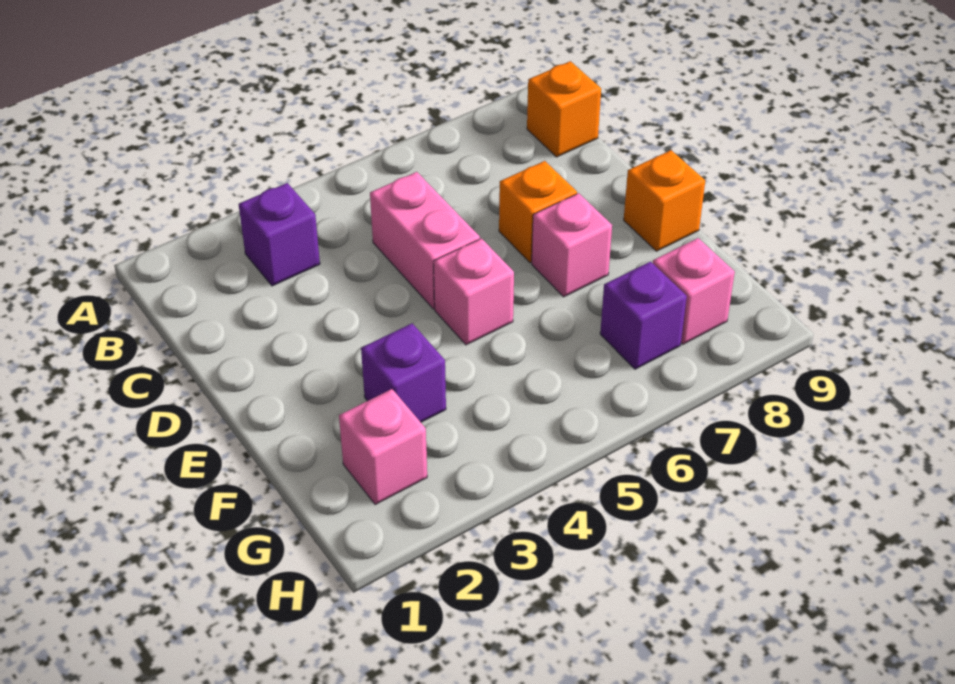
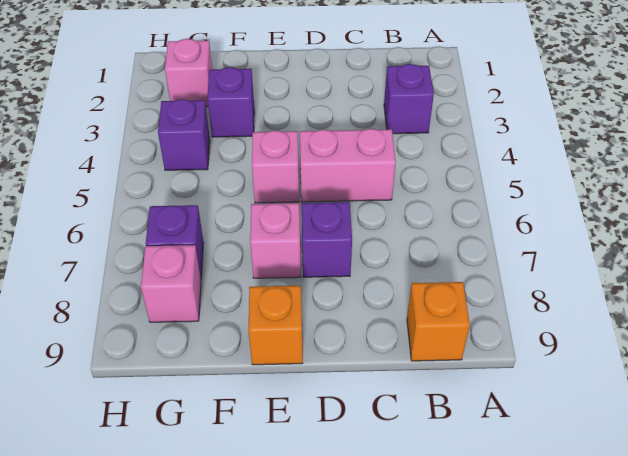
orange brick D7 level 1 -> purple brick D7 level 1
none -> purple brick G4 level 1

